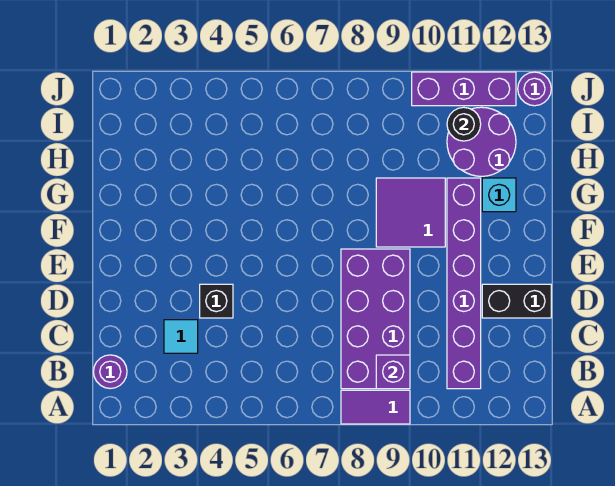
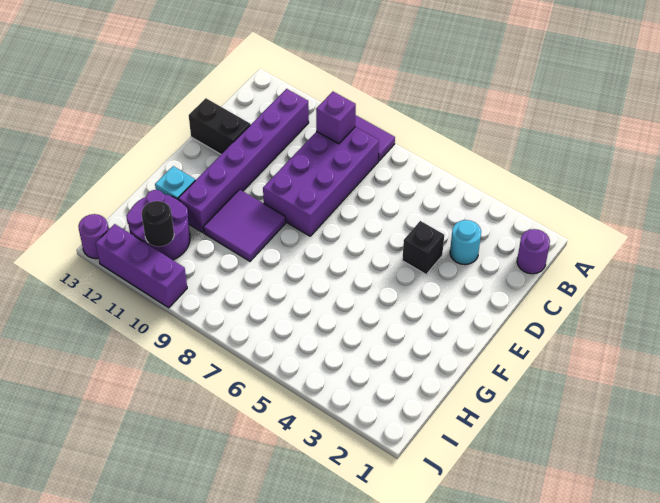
cyan tile C3 level 1 -> cyan round brick C3 level 1

